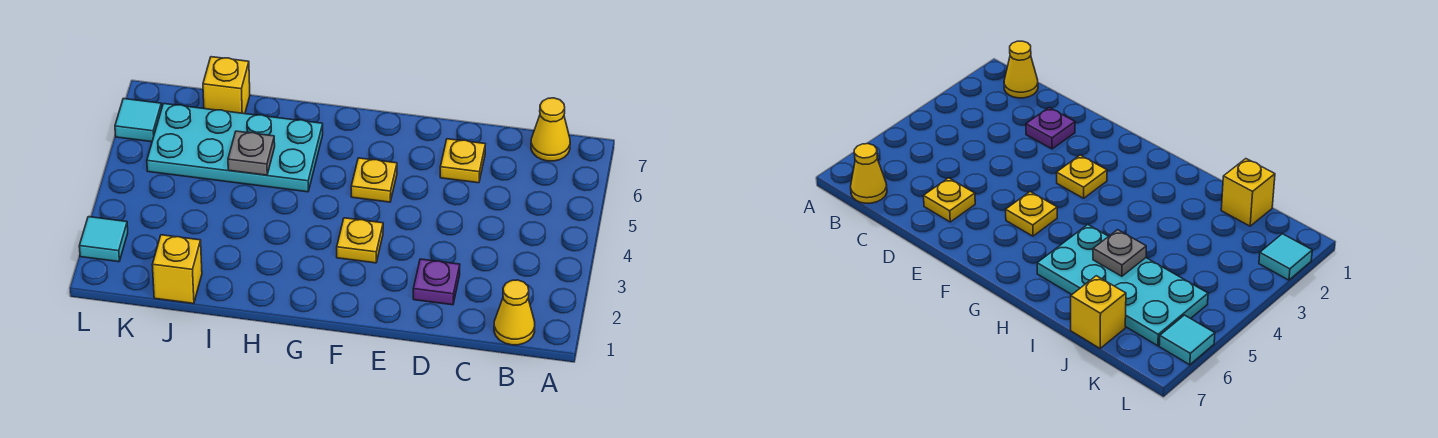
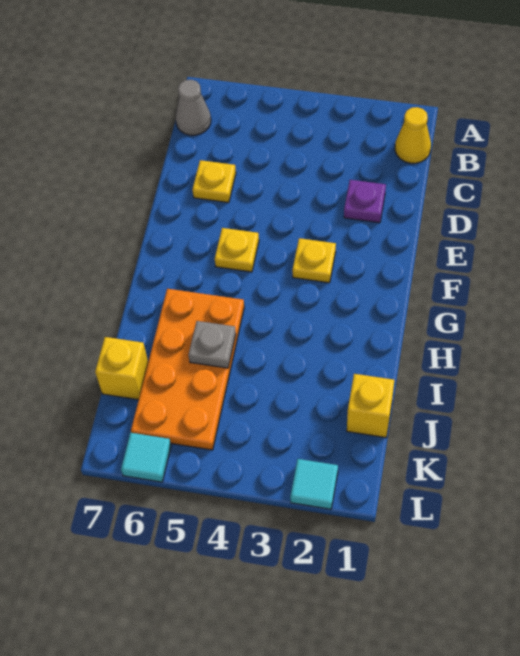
yellow cone B7 level 1 -> grey cone B7 level 1
cyan plate H5:K6 level 1 -> orange plate H5:K6 level 1

